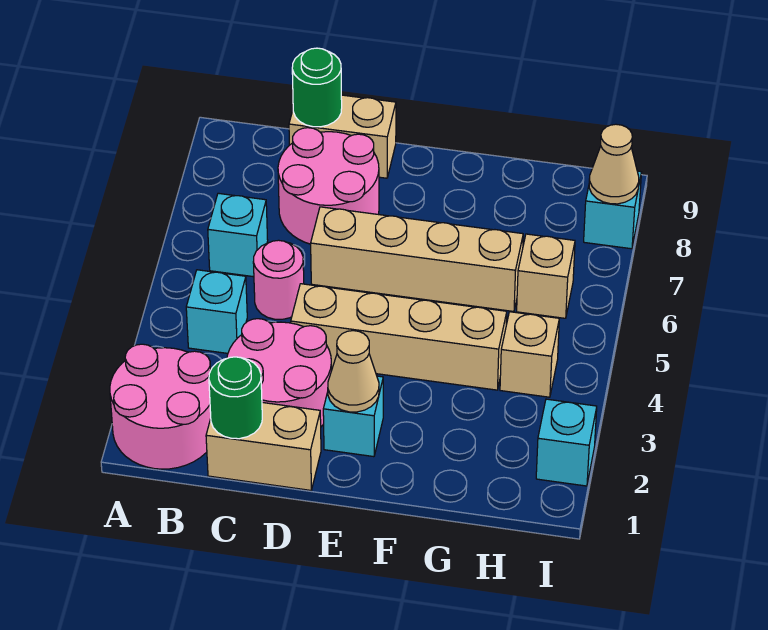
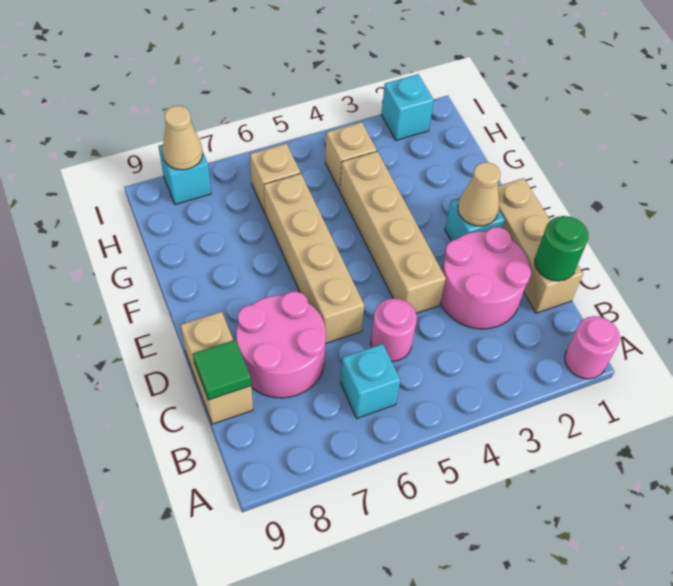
pink round brick A1:B2 level 1 -> pink round brick A1 level 1
cyan brick B4 level 1 -> none
tan brick C1:D1 level 1 -> tan brick C1:E1 level 1
green round brick C9 level 2 -> green tile C9 level 2

